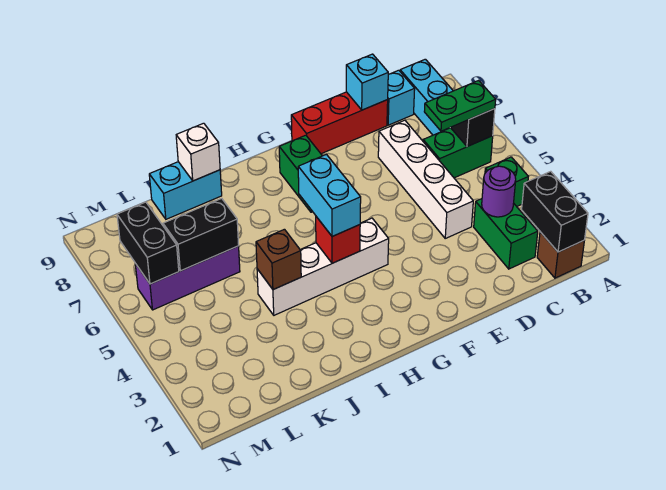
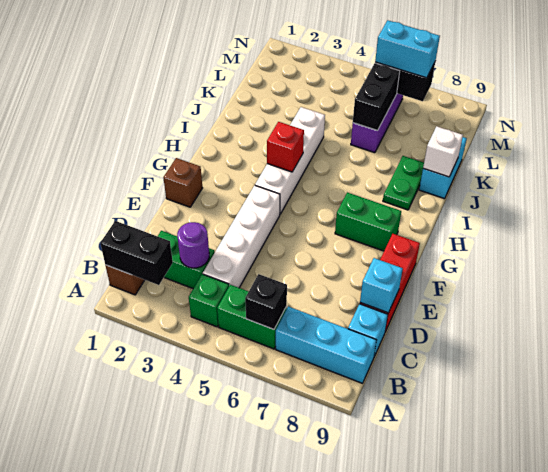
green brick B6:C6 level 1 -> green brick B5:B6 level 1
green plate B6:C6 level 3 -> green plate I8:J8 level 1
white brick D4:D7 level 1 -> white brick C4:F4 level 1
cyan brick H4:H5 level 3 -> cyan brick M6:M7 level 3
brown brick J4 level 2 -> brown brick F1 level 1

